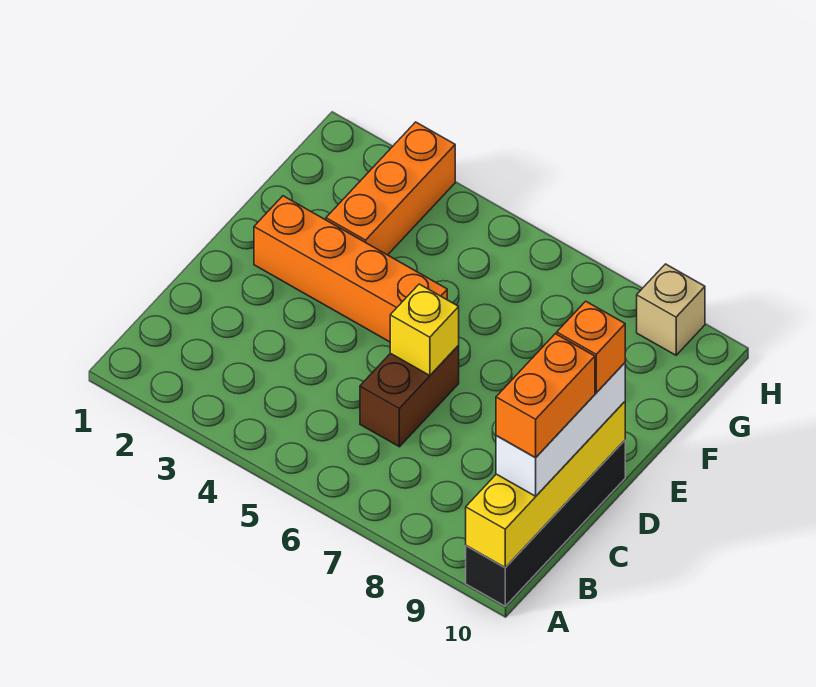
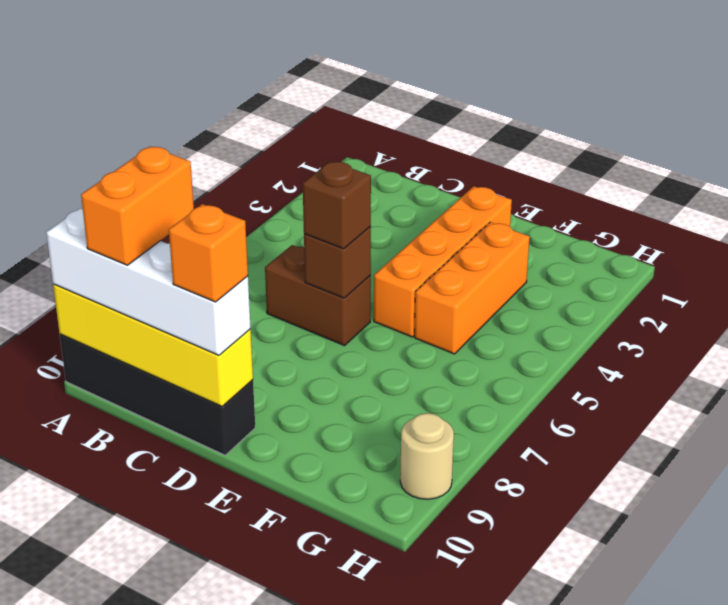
white brick B10:D10 level 3 -> white brick A10:D10 level 3
orange brick B10:C10 level 4 -> orange brick B9:B10 level 4
yellow brick D6 level 2 -> brown brick D6 level 2
none -> brown brick D6 level 3
orange brick F3:H3 level 1 -> orange brick F3:F5 level 1
tan brick H9 level 1 -> tan round brick H9 level 1

